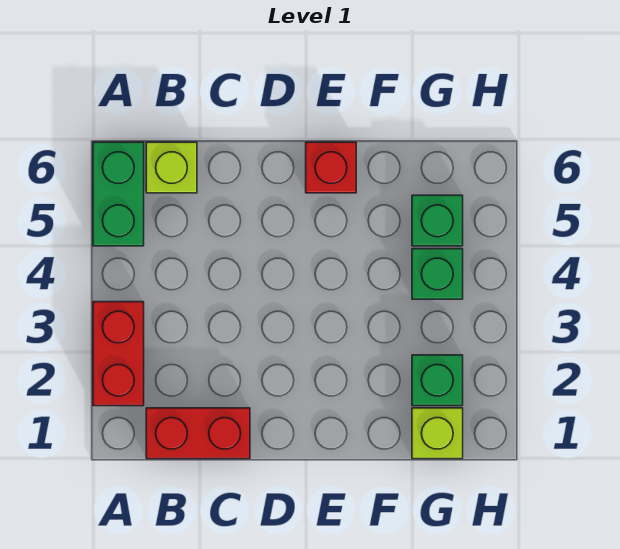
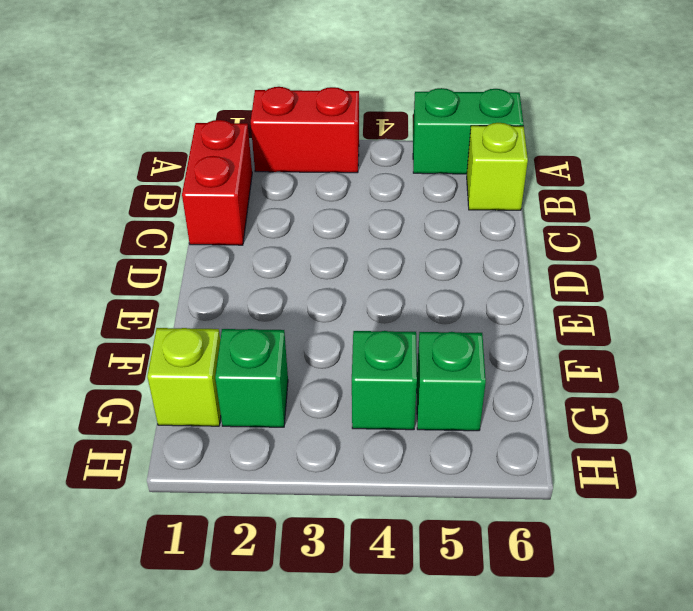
red brick E6 level 1 -> none

